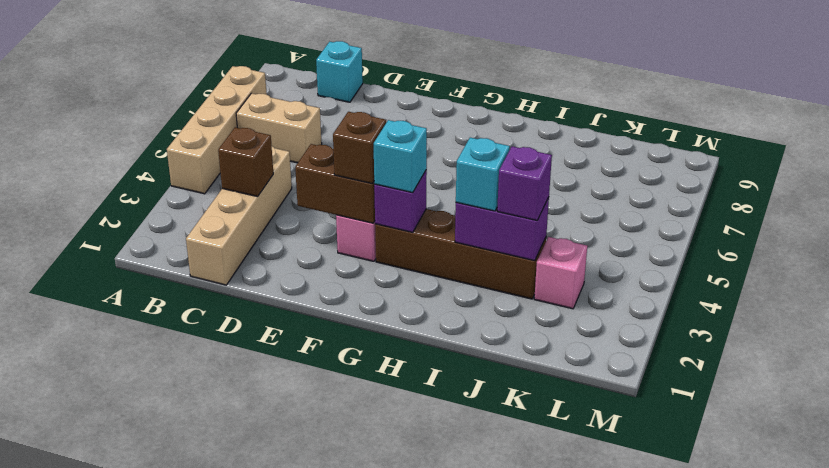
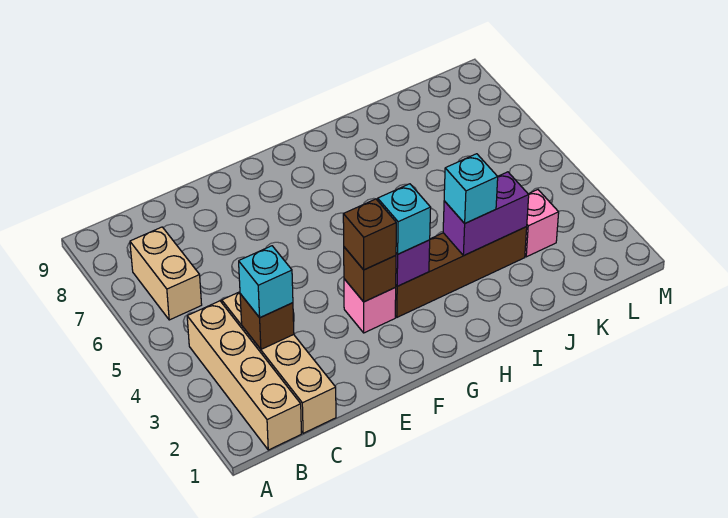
tan brick A4:A7 level 1 -> tan brick B1:B4 level 1
tan brick B6:C6 level 1 -> tan brick B6:B7 level 1
cyan brick C9 level 1 -> cyan brick C3 level 3
brown brick E3:F3 level 2 -> brown brick F3 level 2
purple brick J3 level 3 -> none

